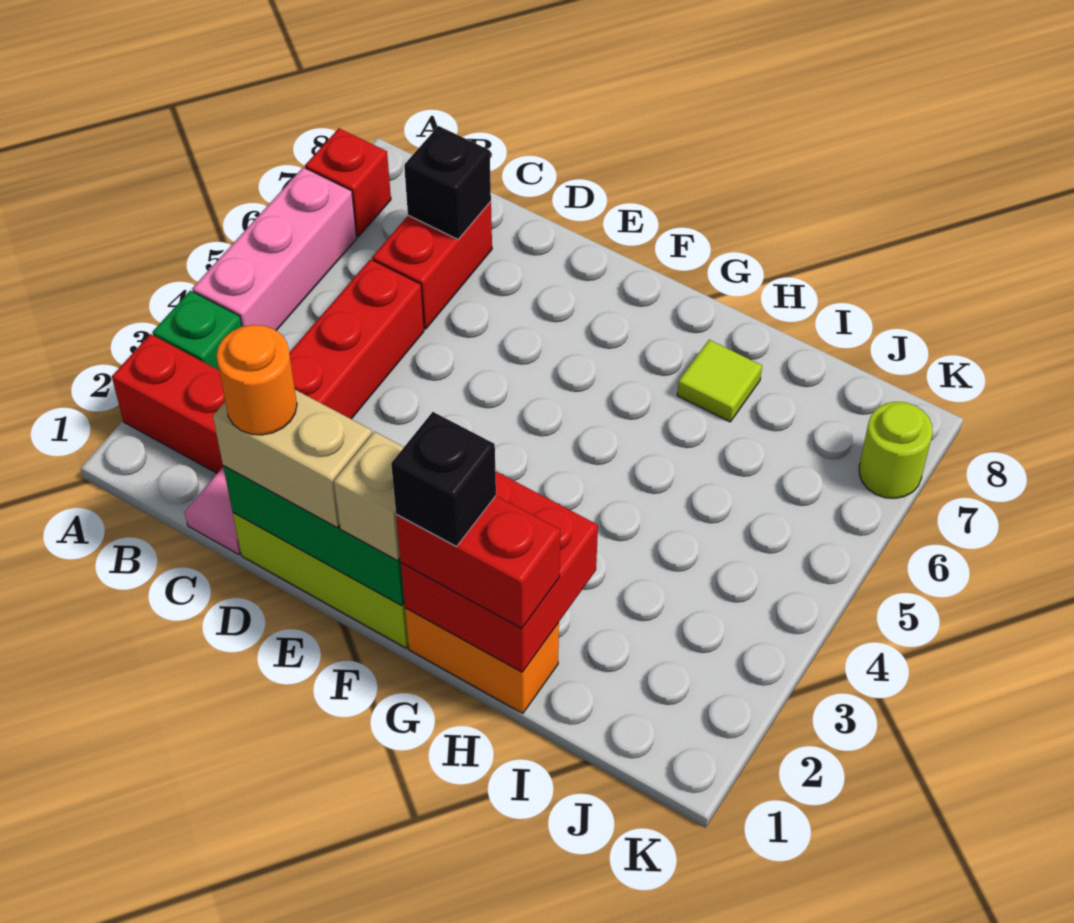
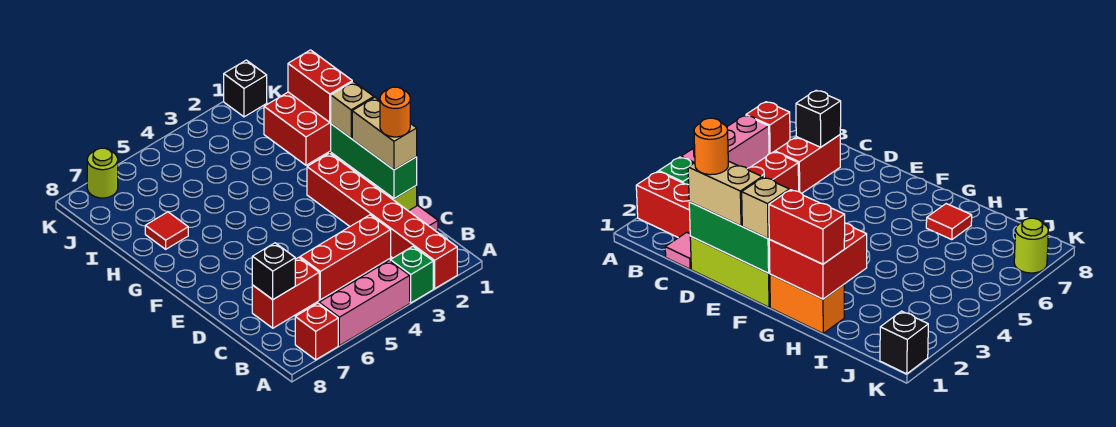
black brick G1 level 4 -> black brick K1 level 1
lime tile H7 level 1 -> red tile H7 level 1

